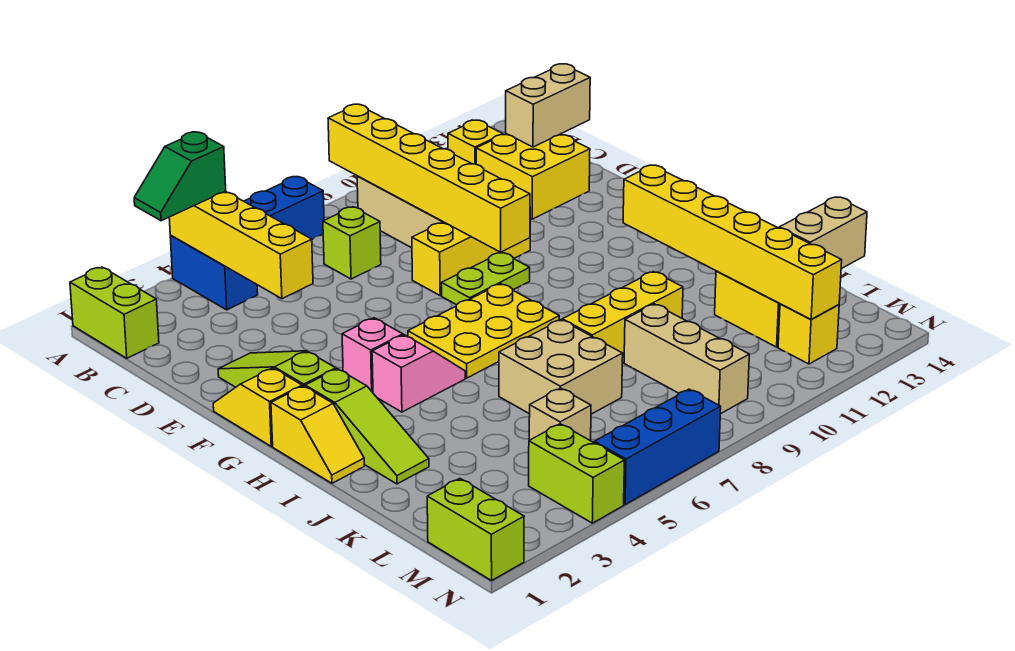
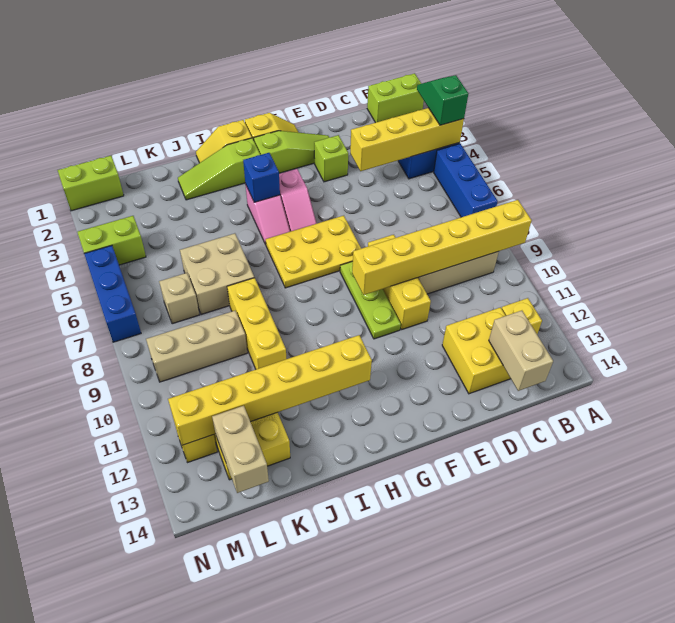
lime brick C7 level 1 -> lime brick E3 level 1
lime plate F8:F9 level 1 -> lime plate F8:F10 level 1
yellow plate G6:H8 level 1 -> yellow plate F6:H7 level 1
none -> blue brick H4 level 2
tan brick L5 level 1 -> tan brick L7 level 1

